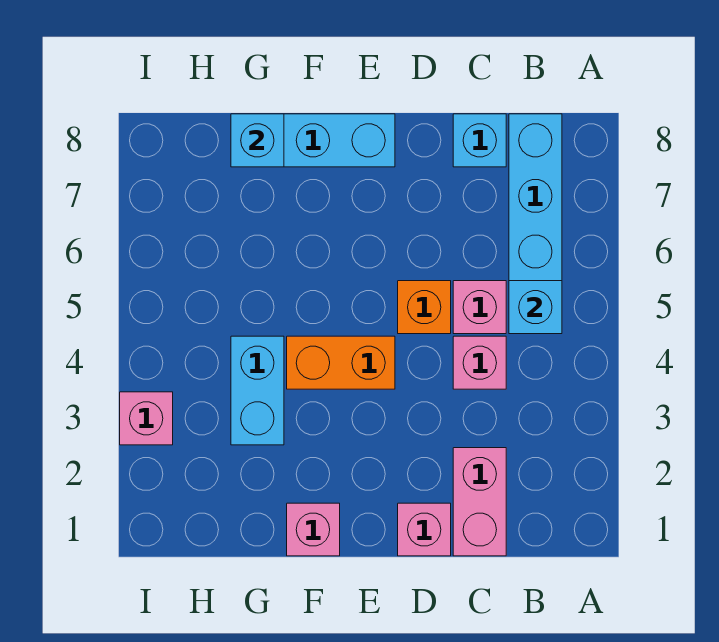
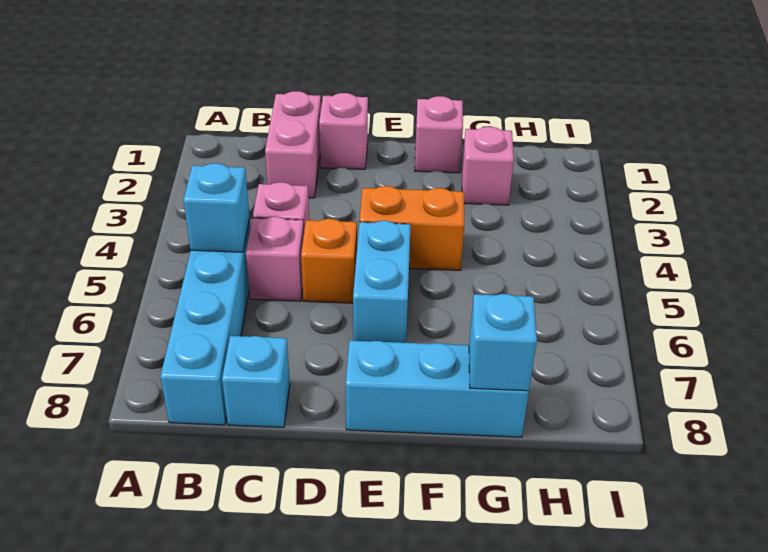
cyan brick G3:G4 level 1 -> cyan brick E5:E6 level 1
pink brick I3 level 1 -> pink brick G2 level 1

